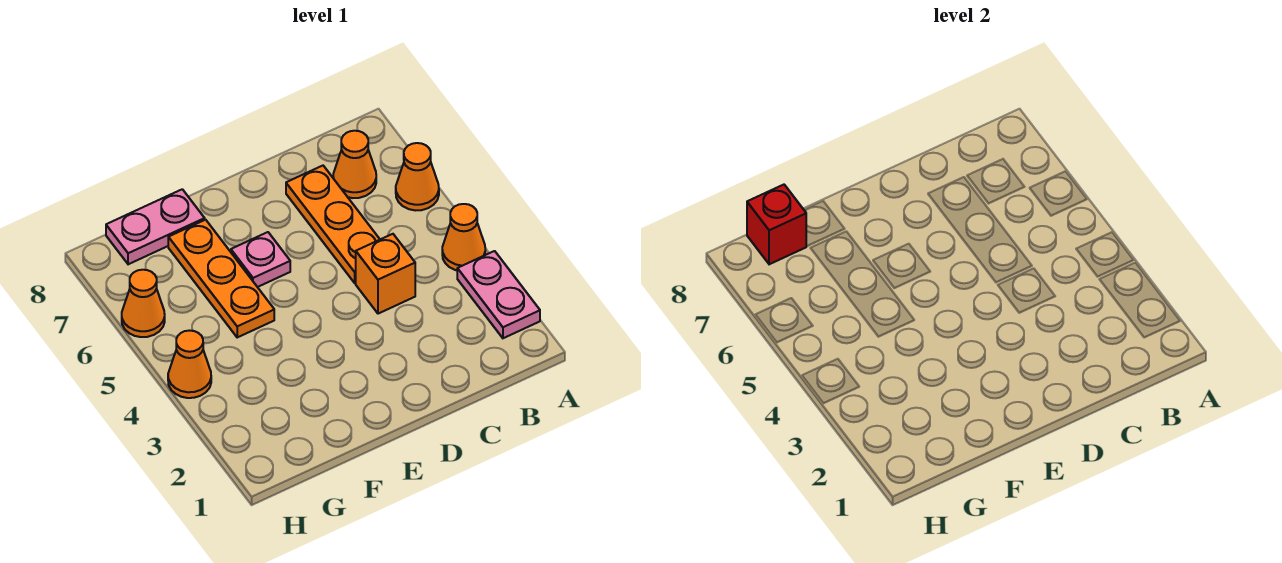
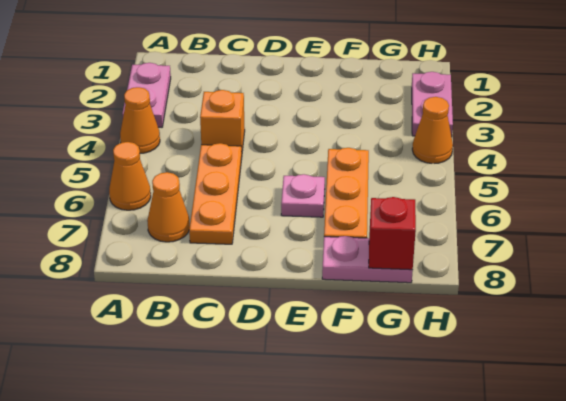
none -> pink plate H2:H3 level 1
orange cone H6 level 1 -> none

